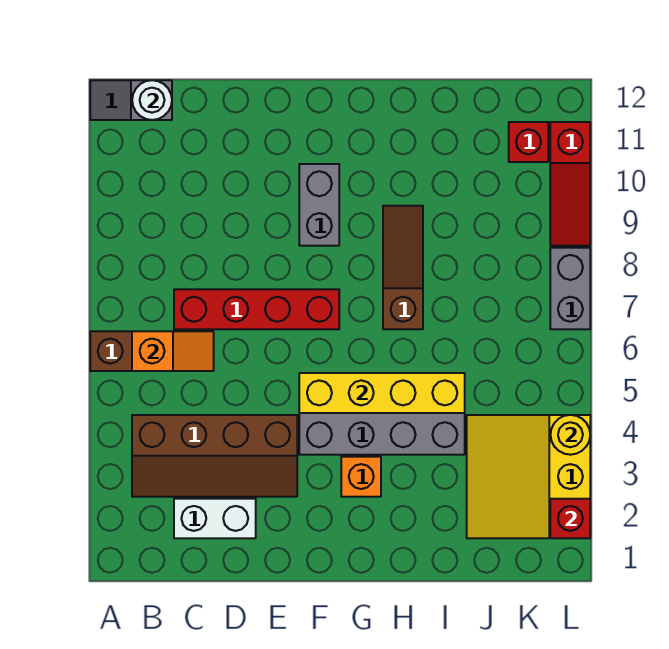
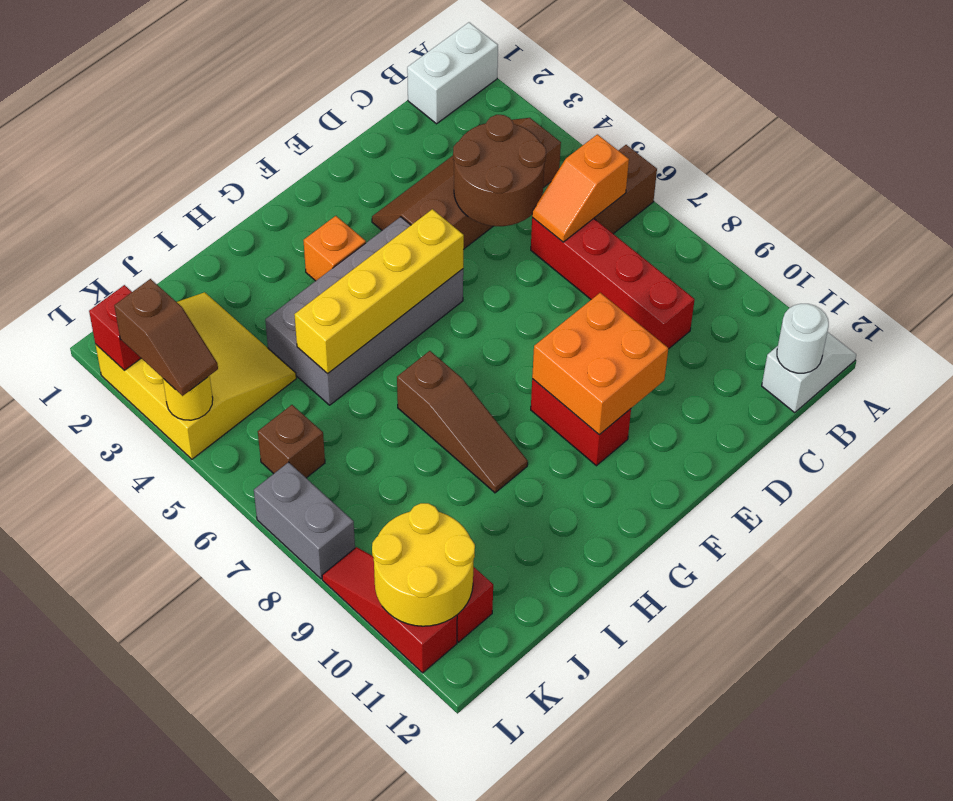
grey slope A12:B12 level 1 top B -> white slope A12:B12 level 1 top B
white brick C2:D2 level 1 -> white brick A1:B1 level 1
none -> brown round brick C4:D5 level 2
red brick C7:F7 level 1 -> red brick C6:C9 level 1
none -> orange brick E9:F10 level 2
grey brick F9:F10 level 1 -> red brick F9:F10 level 1
none -> brown brick K6 level 1
none -> yellow round brick K10:L11 level 2
none -> brown slope L3:L4 level 3 top 3

